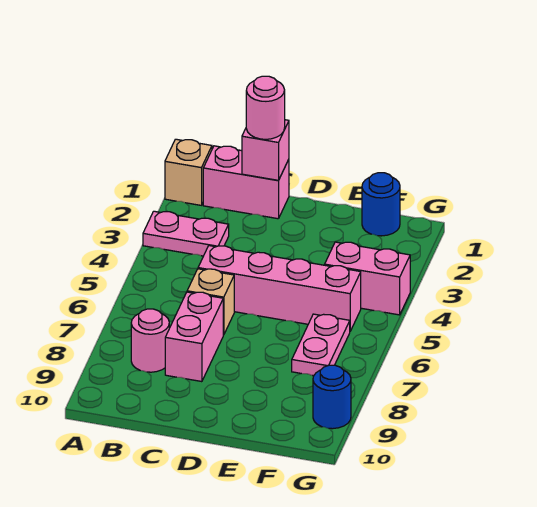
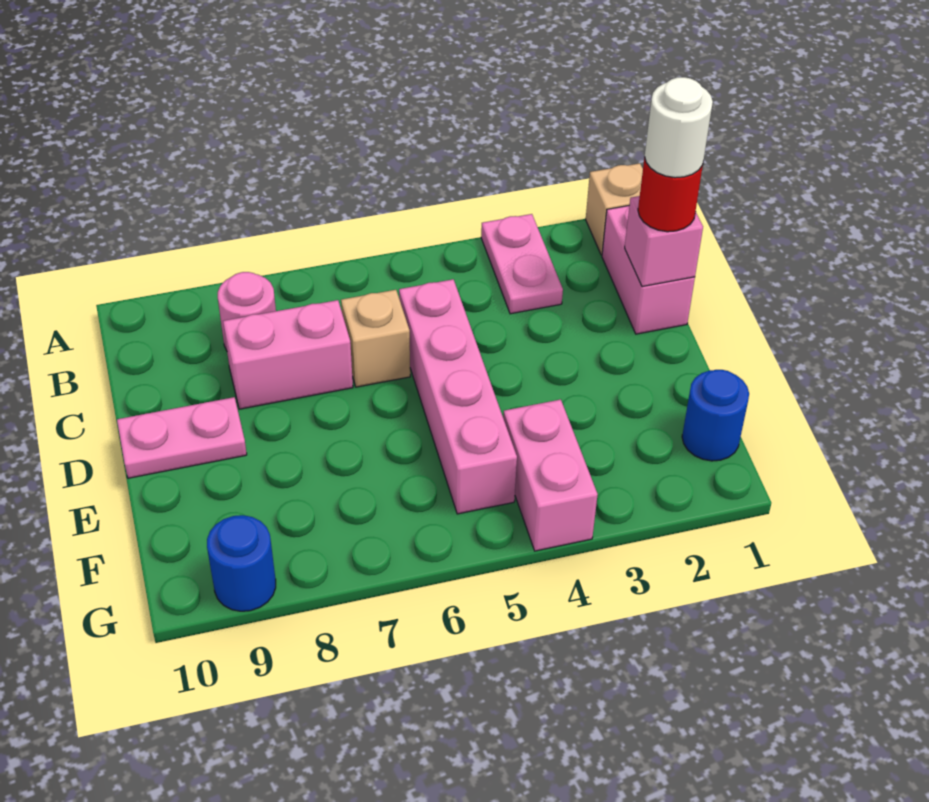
pink round brick C1 level 3 -> red round brick C1 level 3
none -> white round brick C1 level 4
pink plate F6:F7 level 1 -> pink plate D9:D10 level 1

